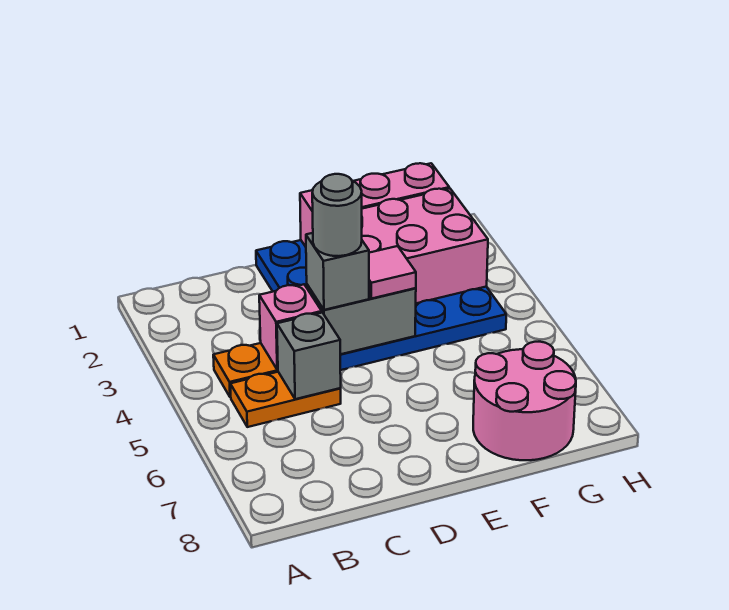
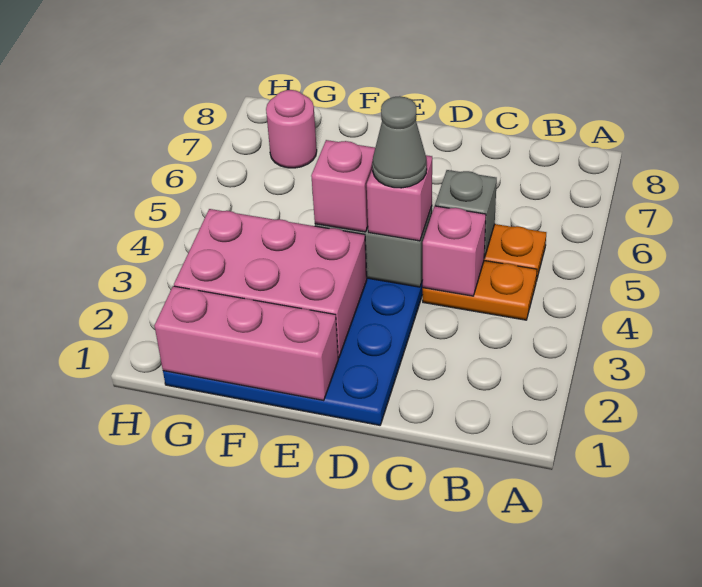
grey brick D4 level 3 -> pink brick D4 level 3
grey round brick D4 level 4 -> grey cone D4 level 4
pink tile E4 level 3 -> pink brick E4 level 3
pink round brick F7:G8 level 1 -> pink round brick G7 level 1

